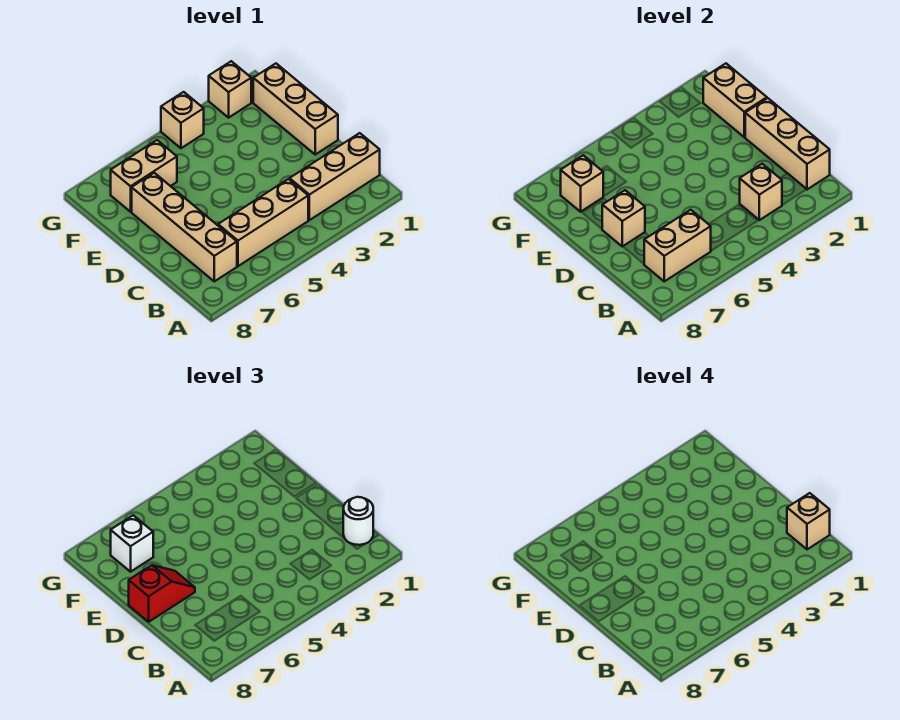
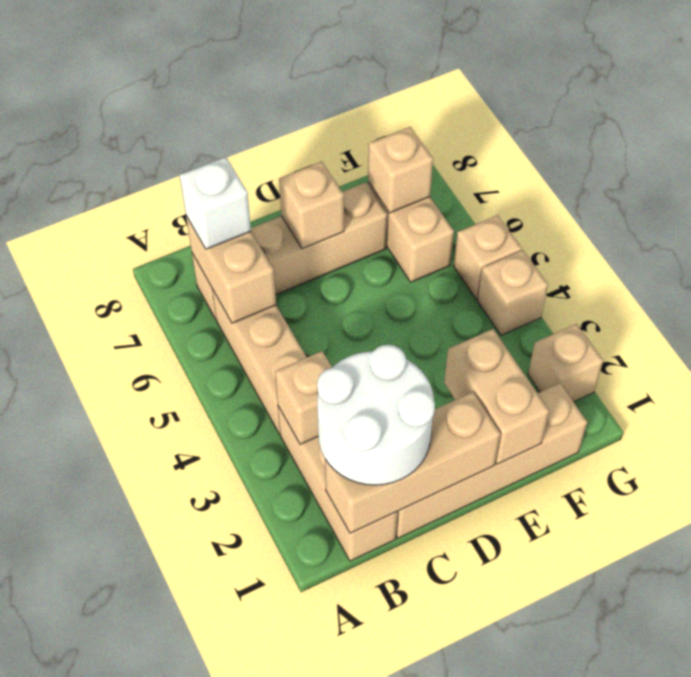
white round brick B1 level 3 -> white round brick B1:C2 level 3
tan brick B1 level 4 -> tan brick G5 level 1
tan brick D1:F1 level 1 -> tan brick C1:F1 level 1
red slope D7:D8 level 3 top 8 -> none
tan brick E1:F1 level 2 -> tan brick E1:E2 level 2
white brick F7 level 3 -> white brick B7 level 3

